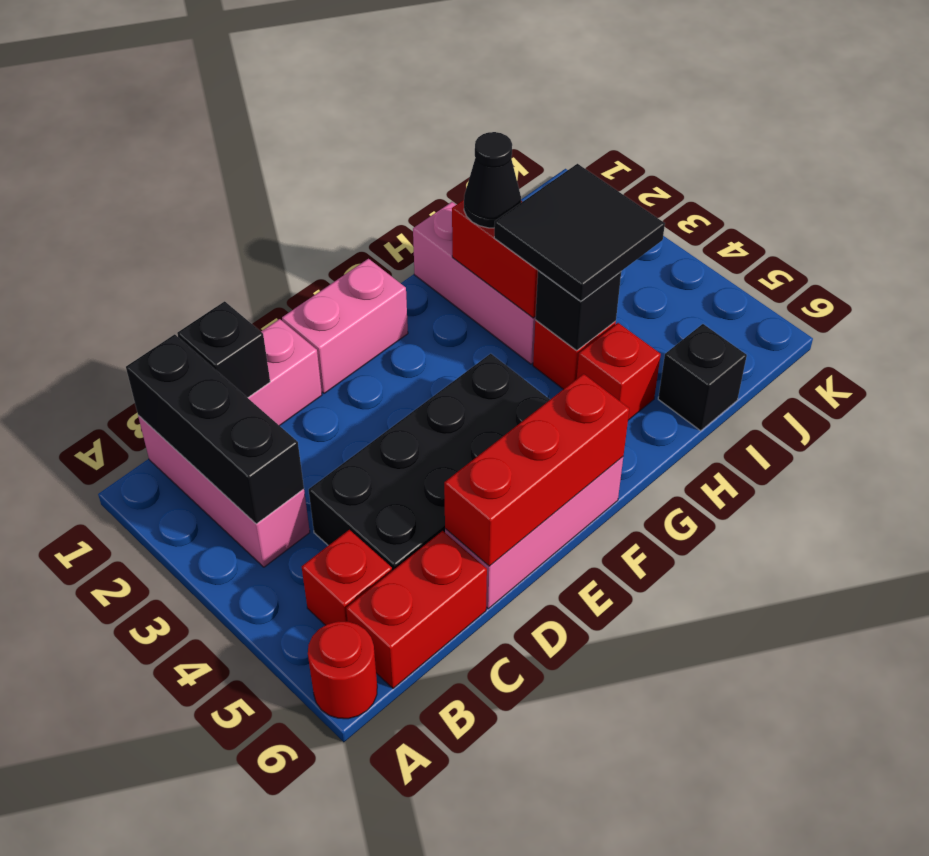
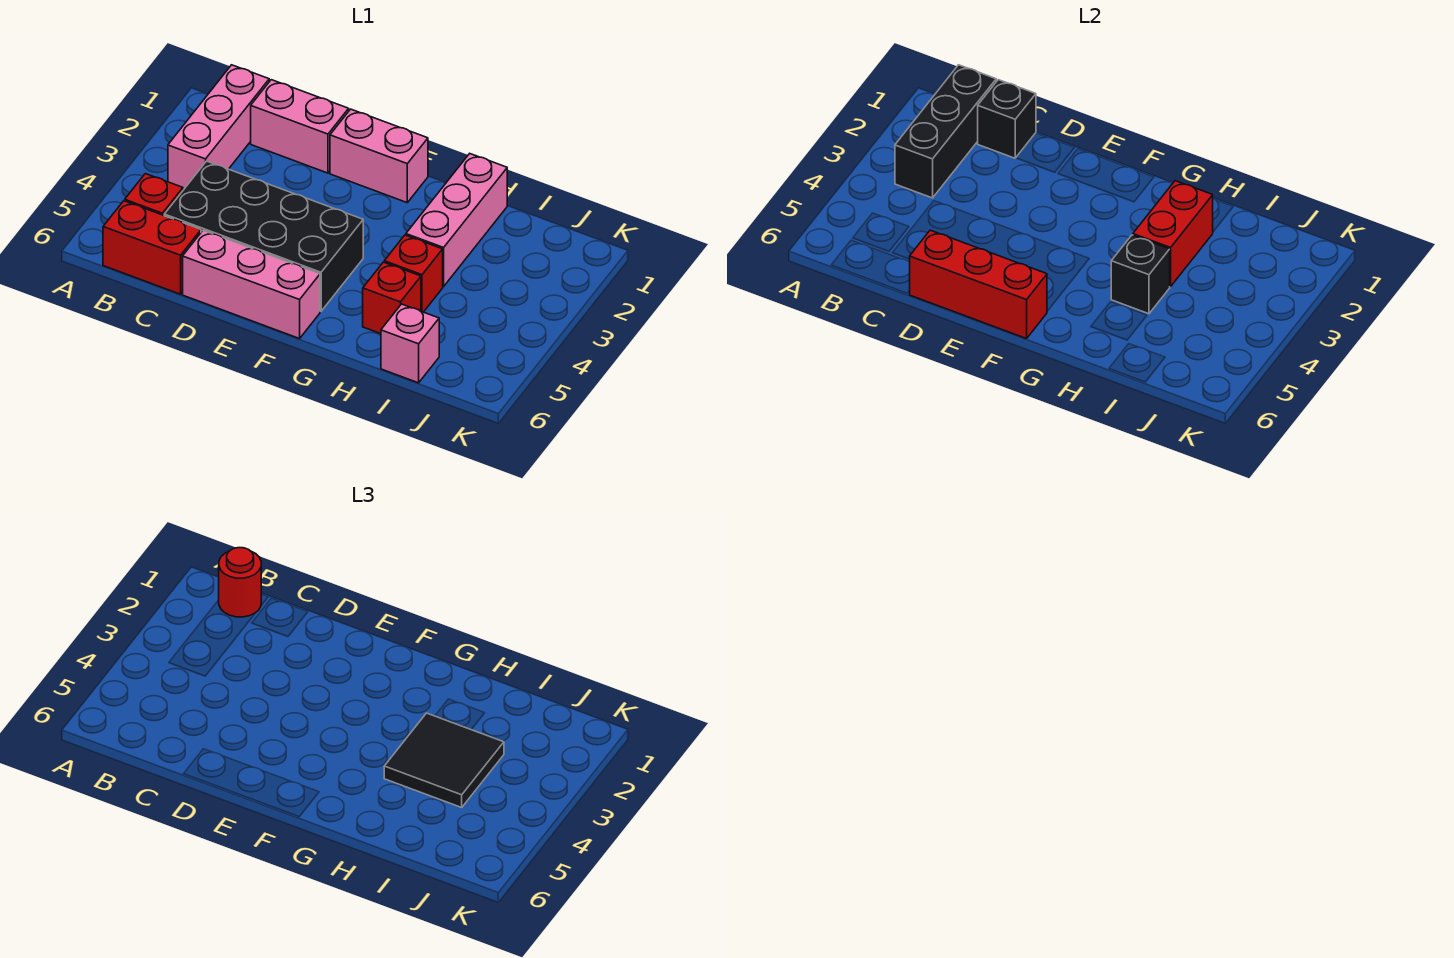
red round brick A6 level 1 -> red round brick B1 level 3
black cone H2 level 3 -> none
black brick I6 level 1 -> pink brick I6 level 1

